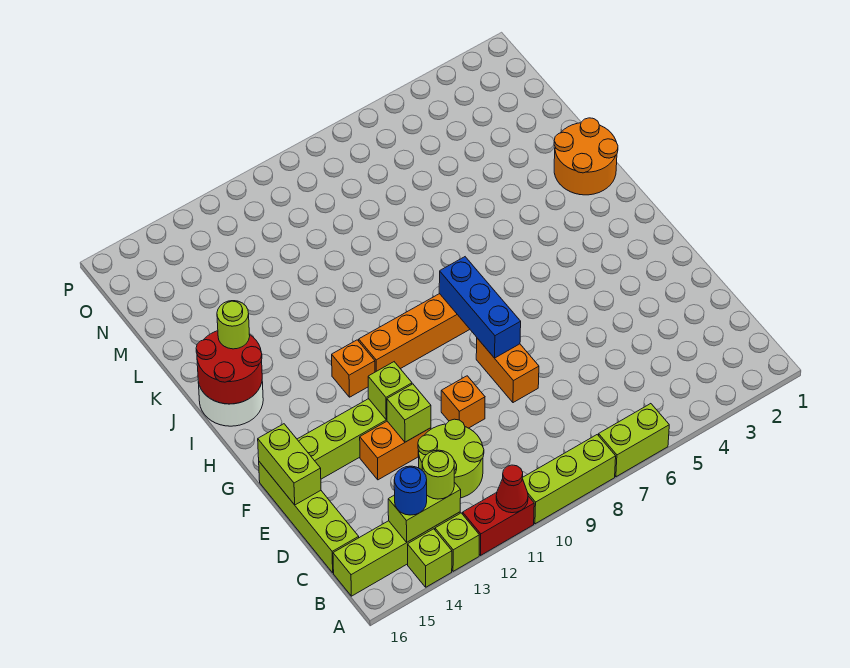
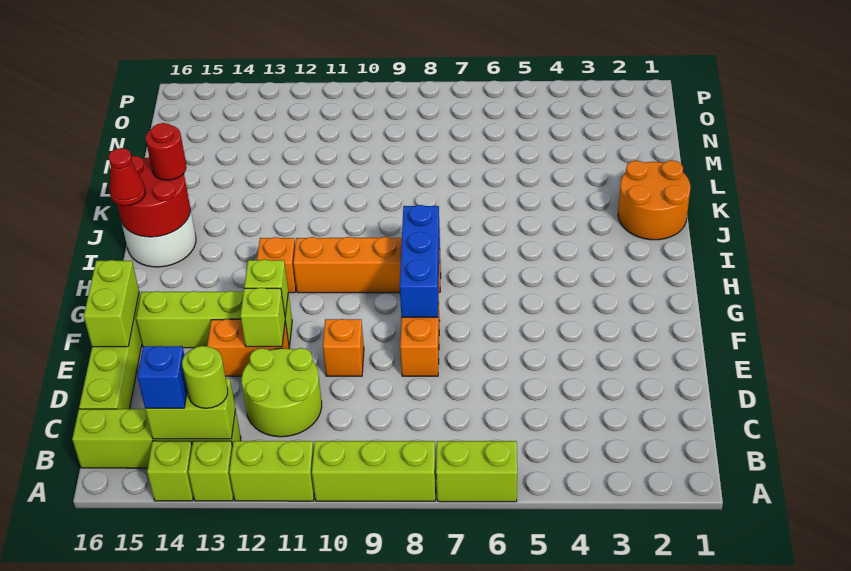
red brick A11:A12 level 1 -> lime brick A11:A12 level 1
red cone A11 level 2 -> red cone I16 level 3
blue round brick B14 level 3 -> blue brick B14 level 3
lime round brick J15 level 3 -> red round brick J15 level 3

